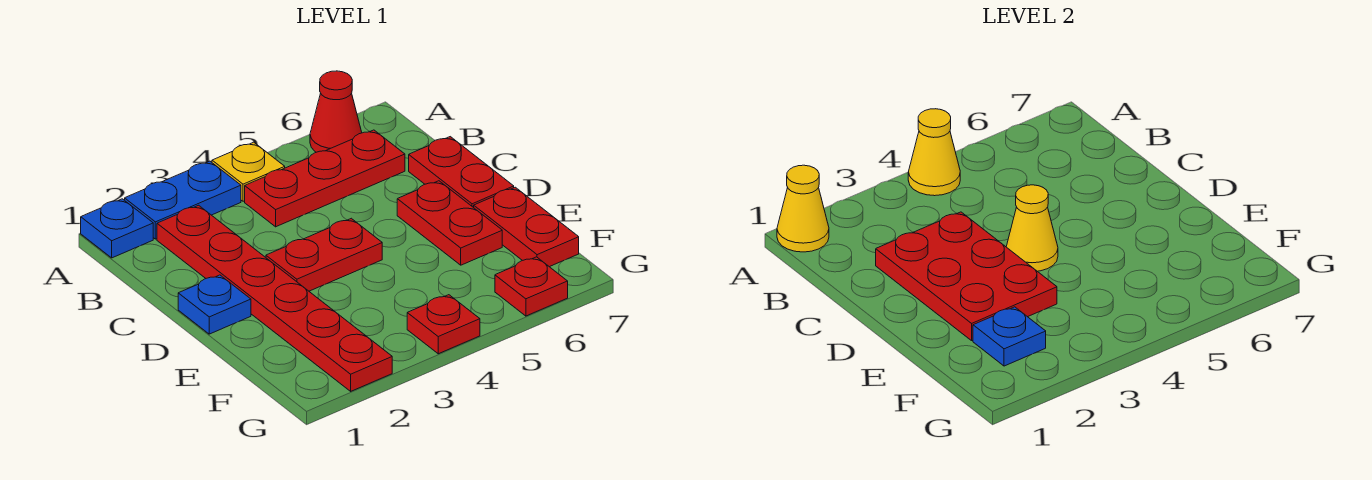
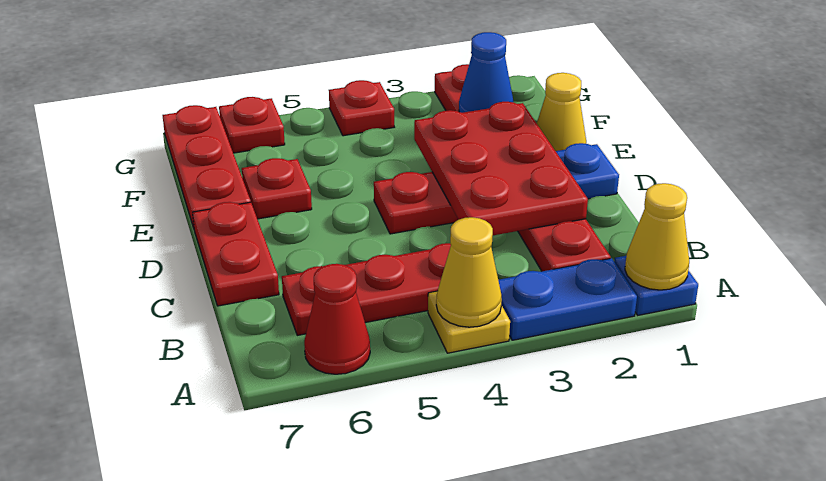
yellow cone D4 level 2 -> yellow cone E1 level 1
red plate D6:E6 level 1 -> red plate E6 level 1
red plate E7:F7 level 1 -> red plate E7:G7 level 1
blue plate F2 level 2 -> blue cone F2 level 2

